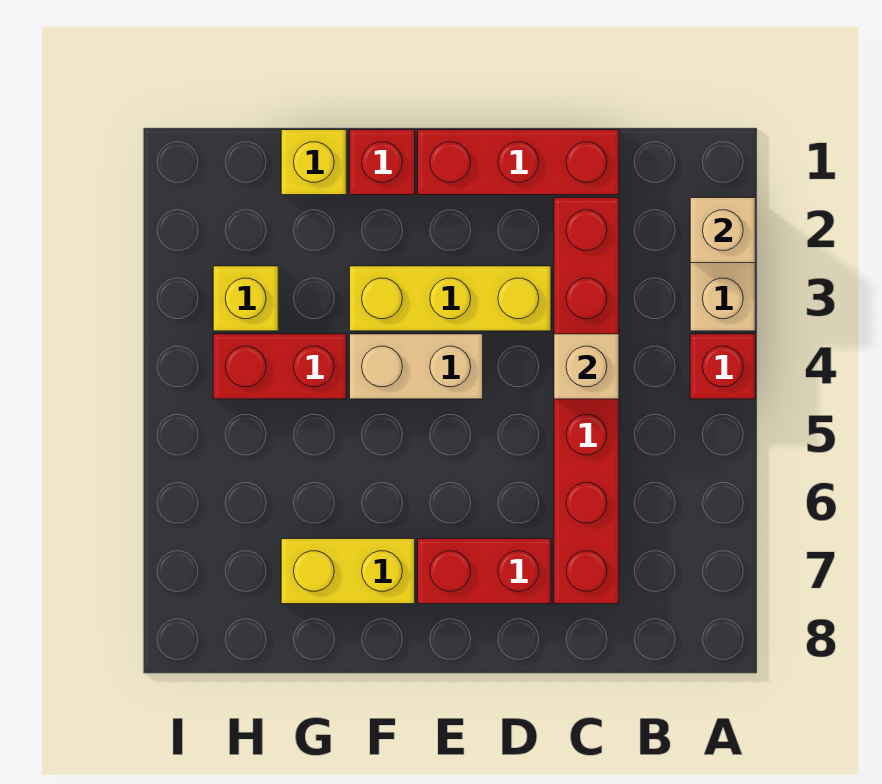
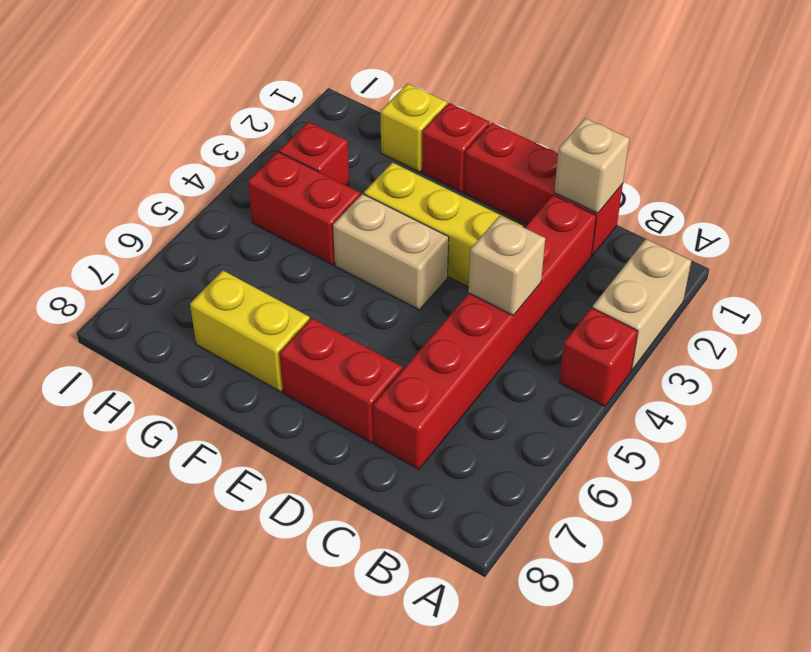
tan brick A2 level 2 -> tan brick C1 level 2
yellow brick H3 level 1 -> red brick H3 level 1

